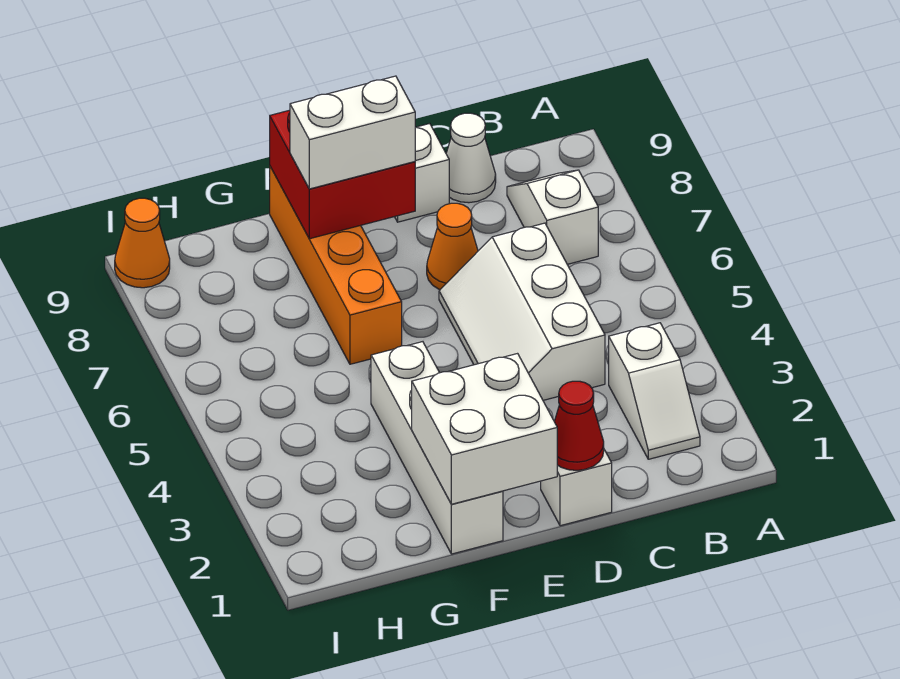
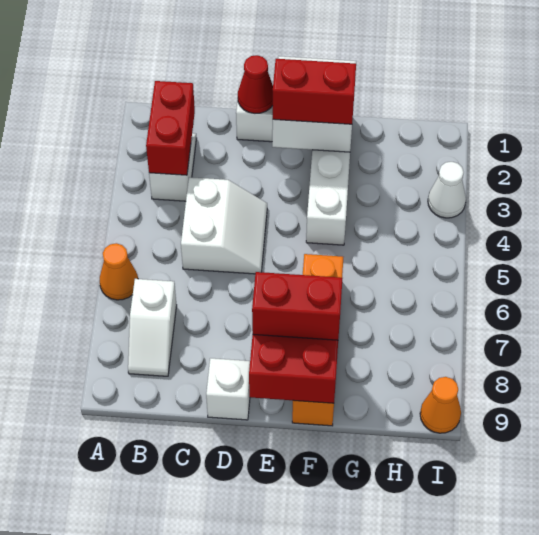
none -> red brick B2:B3 level 2
white slope C4:D6 level 1 top C -> white slope C4:D5 level 1 top C
white cone C9 level 1 -> white cone I3 level 1
orange cone D7 level 1 -> orange cone A6 level 1
none -> red brick E2:F2 level 3
white brick E8:F8 level 3 -> red brick E8:F8 level 3

